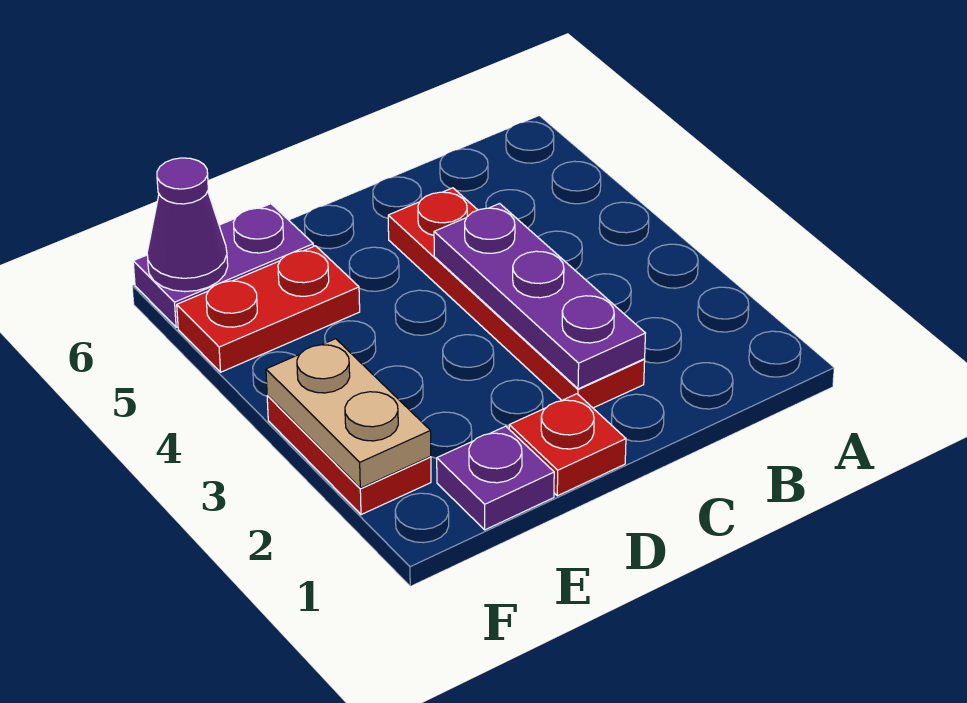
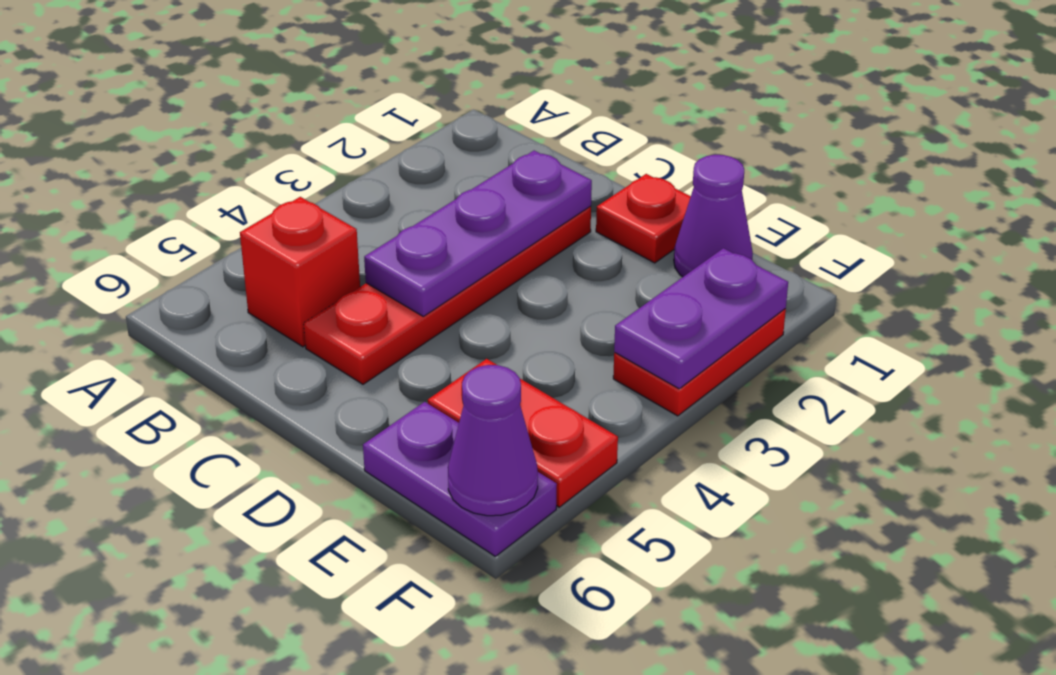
none -> red brick B5 level 1
purple plate E1 level 1 -> purple cone E1 level 1
tan plate F2:F3 level 2 -> purple plate F2:F3 level 2

